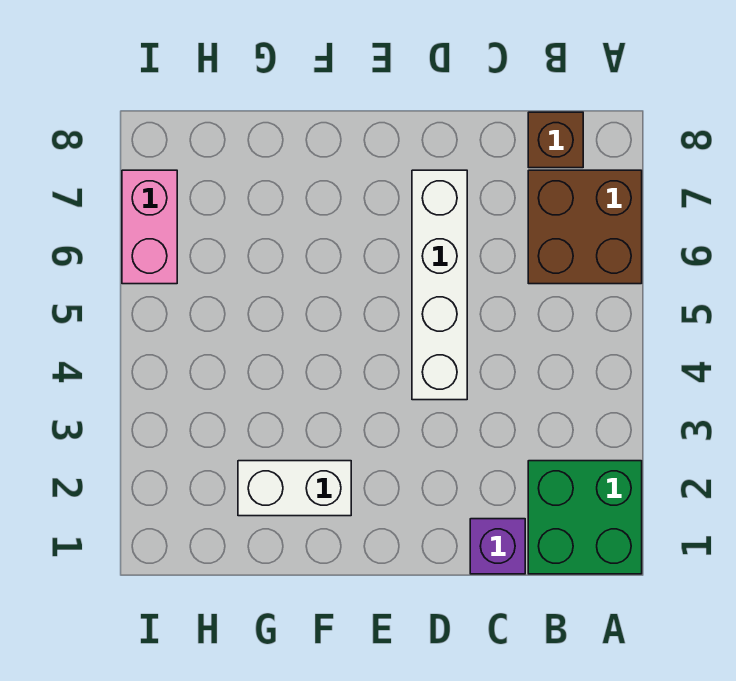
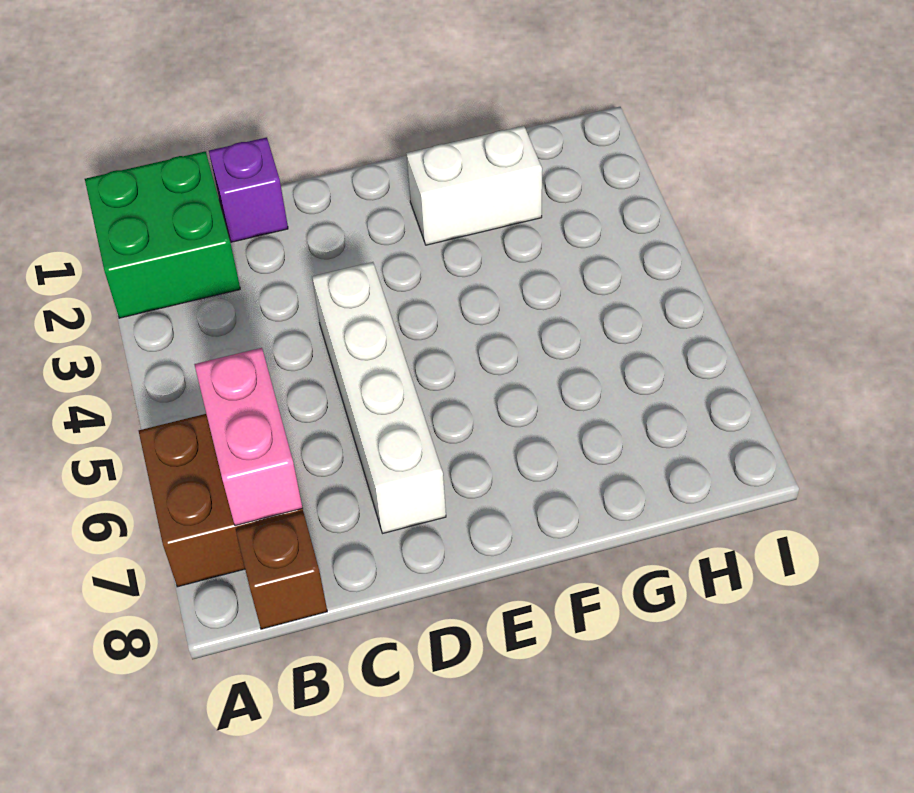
pink brick I6:I7 level 1 -> pink brick B6:B7 level 2

